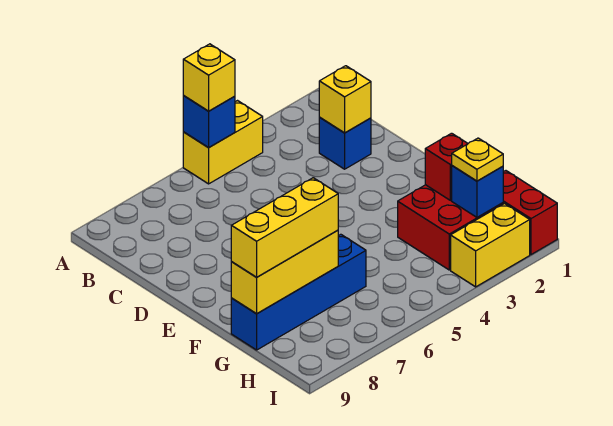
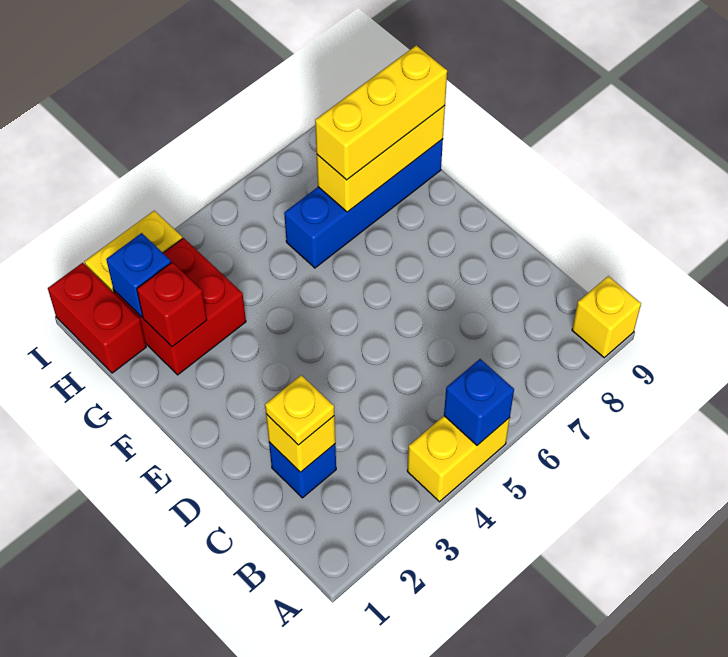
yellow brick A5 level 3 -> yellow brick A9 level 1
yellow plate H2 level 3 -> yellow plate C2 level 3

